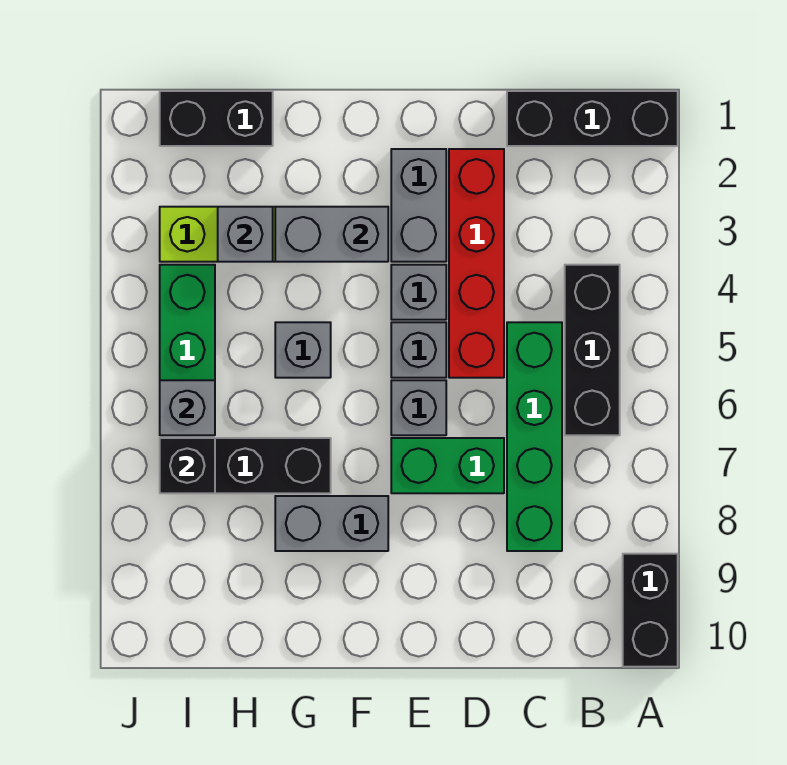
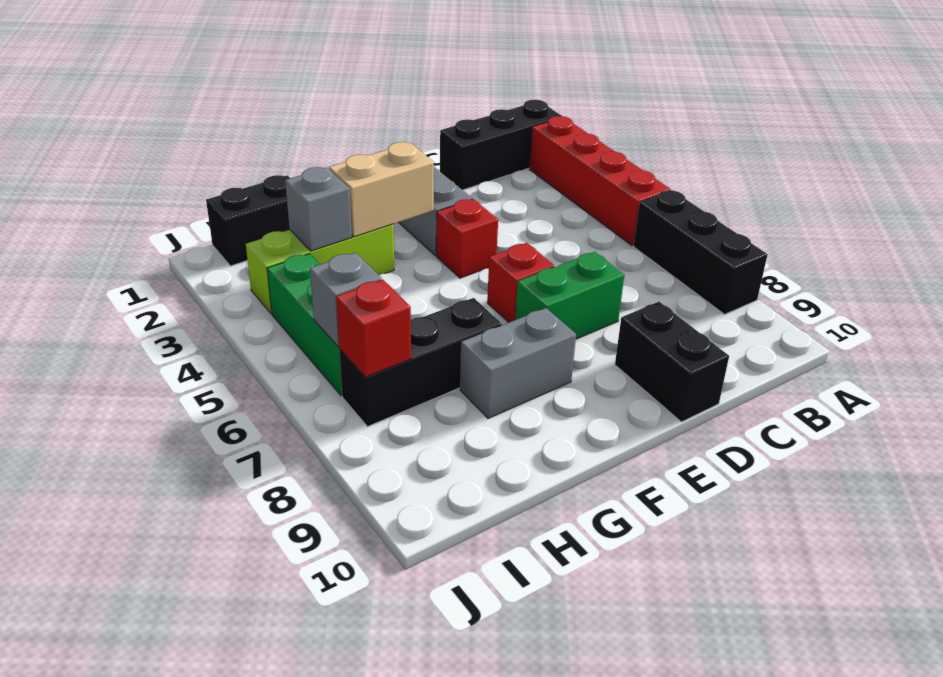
black brick A9:A10 level 1 -> black brick D9:D10 level 1
black brick B4:B6 level 1 -> black brick A6:A8 level 1
green brick C5:C8 level 1 -> none
red brick D2:D5 level 1 -> red brick A2:A5 level 1
grey brick E4 level 1 -> red brick E4 level 1
grey brick E5 level 1 -> none
grey brick E6 level 1 -> red brick E6 level 1
grey brick F3:G3 level 2 -> tan brick F3:G3 level 2
grey brick G5 level 1 -> none
black brick I7 level 2 -> red brick I7 level 2

